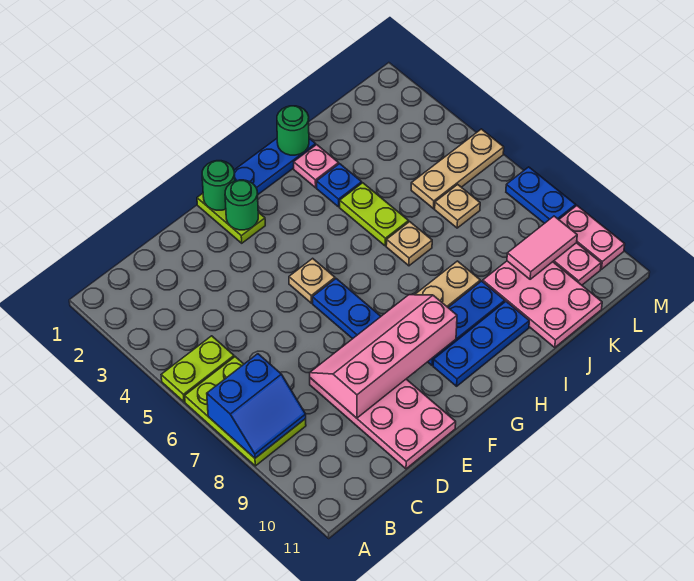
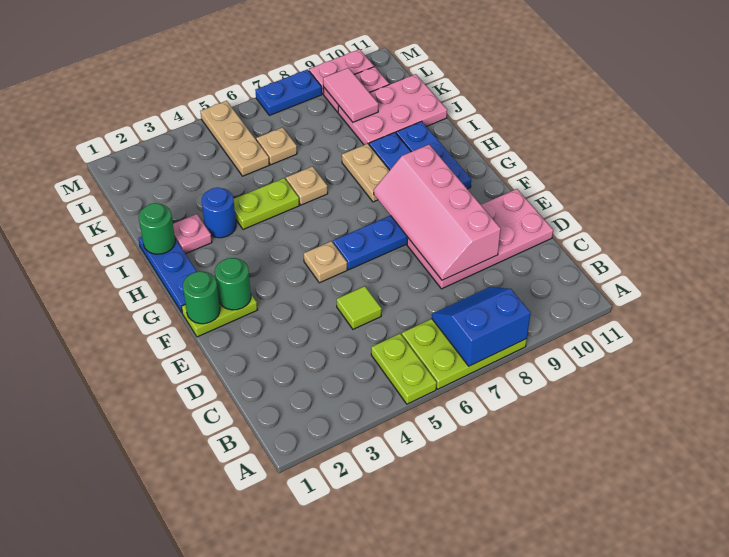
blue slope A7:B8 level 2 top 7 -> blue slope A7:B8 level 2 top A
none -> lime tile D5 level 1
blue plate I3 level 1 -> blue round brick I3 level 1

